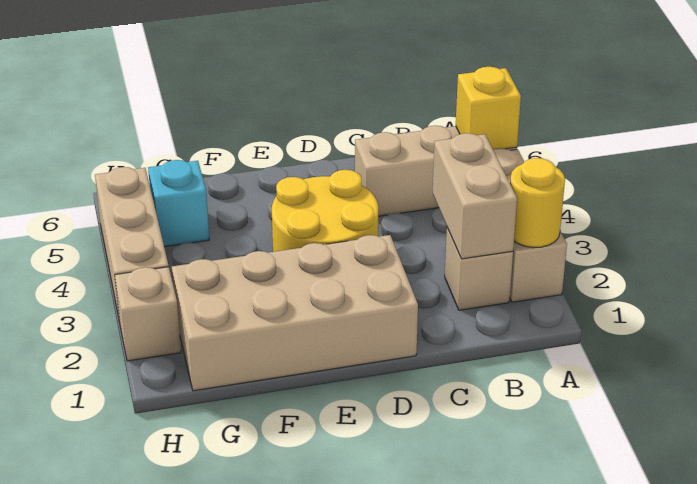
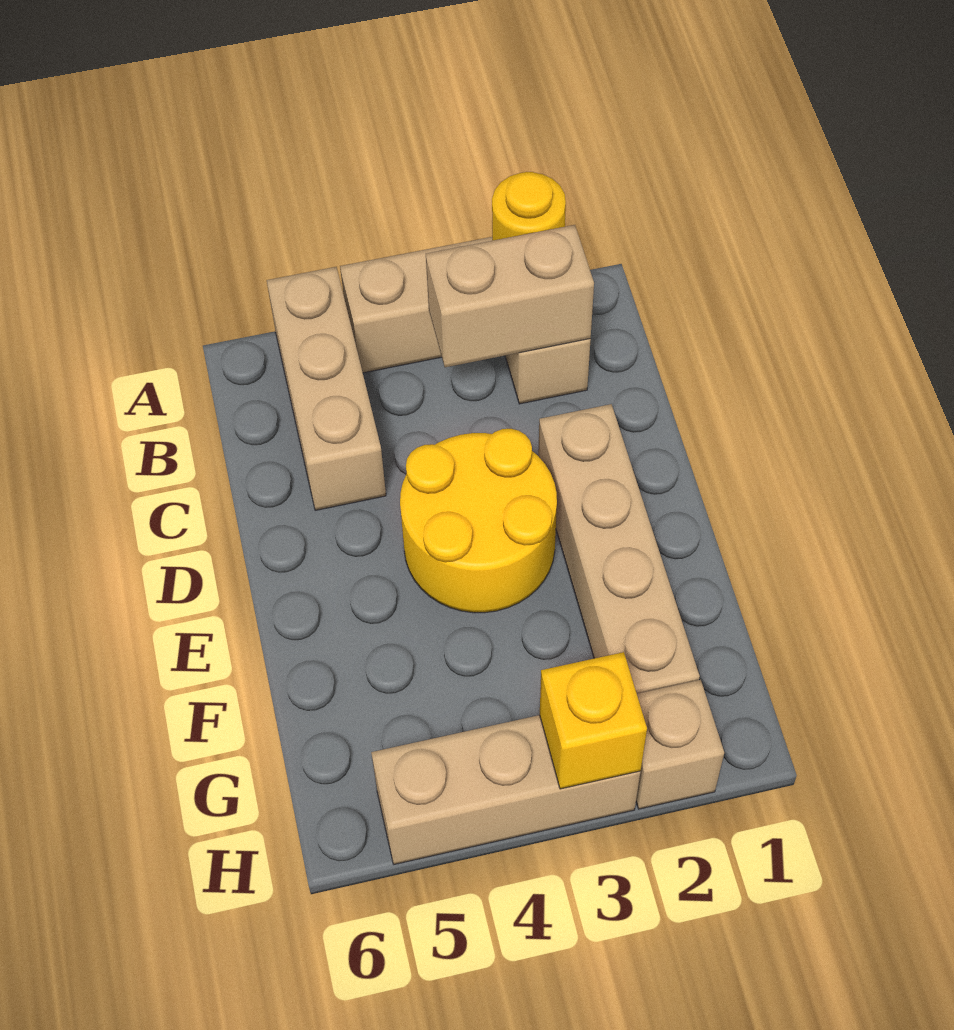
yellow brick A5 level 2 -> yellow brick H3 level 2
tan brick D1:G2 level 1 -> tan brick D2:G2 level 1
cyan brick G5 level 1 -> none

